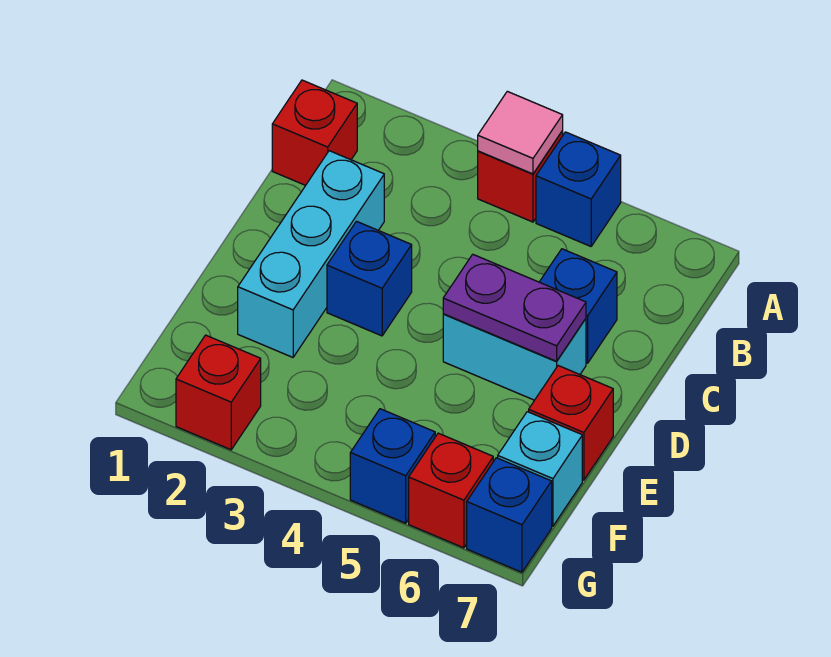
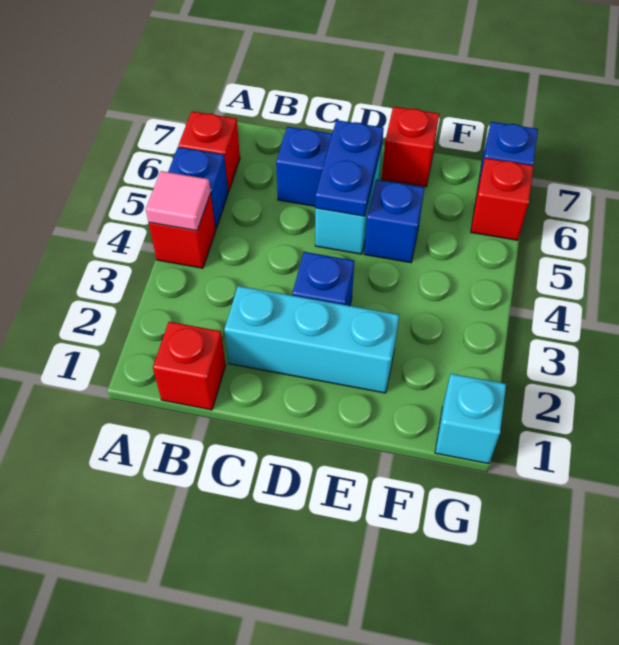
purple plate D5:D6 level 2 -> blue plate D5:D6 level 2
cyan brick F7 level 1 -> cyan brick G1 level 1
red brick G2 level 1 -> red brick A6 level 1
blue brick G5 level 1 -> blue brick E5 level 1

